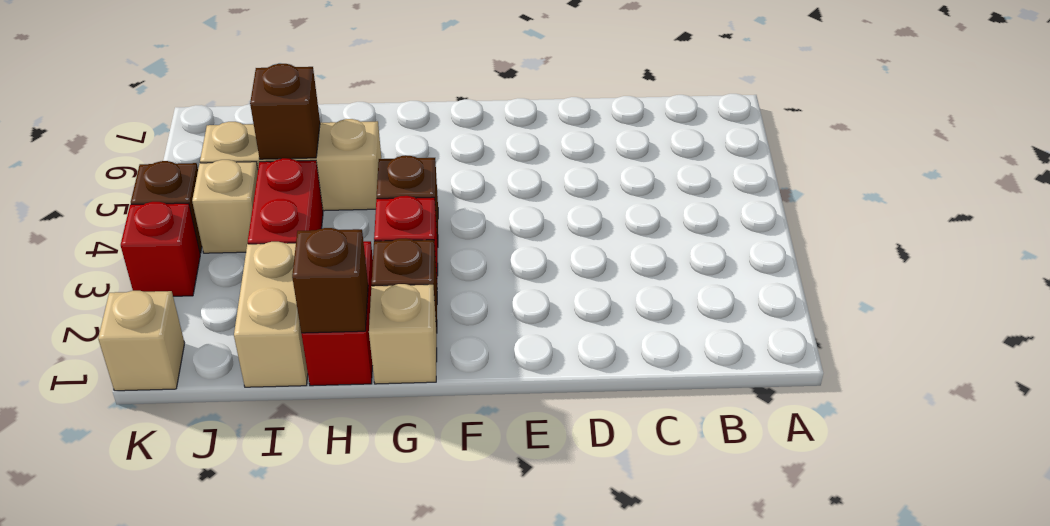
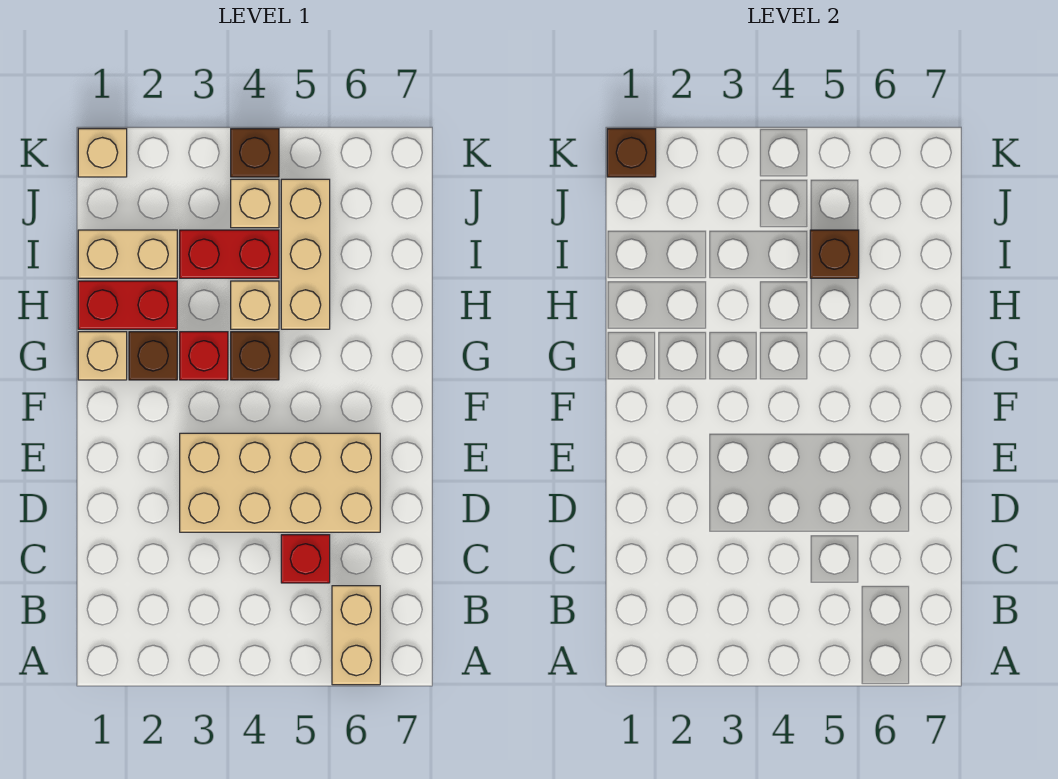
none -> tan brick A6:B6 level 1
none -> tan brick D3:E6 level 1
brown brick H1 level 2 -> brown brick K1 level 2
none -> tan brick H4 level 1
red brick K3 level 1 -> red brick C5 level 1

